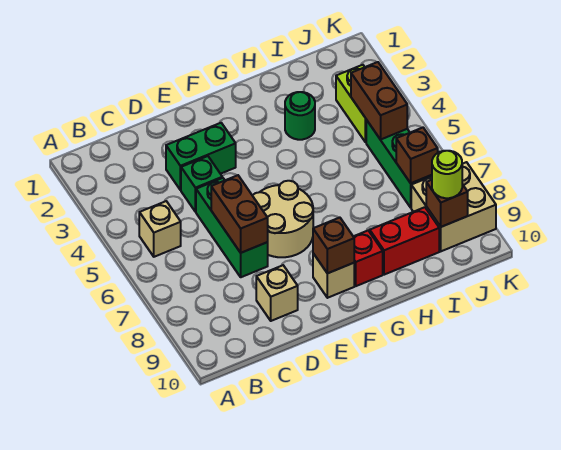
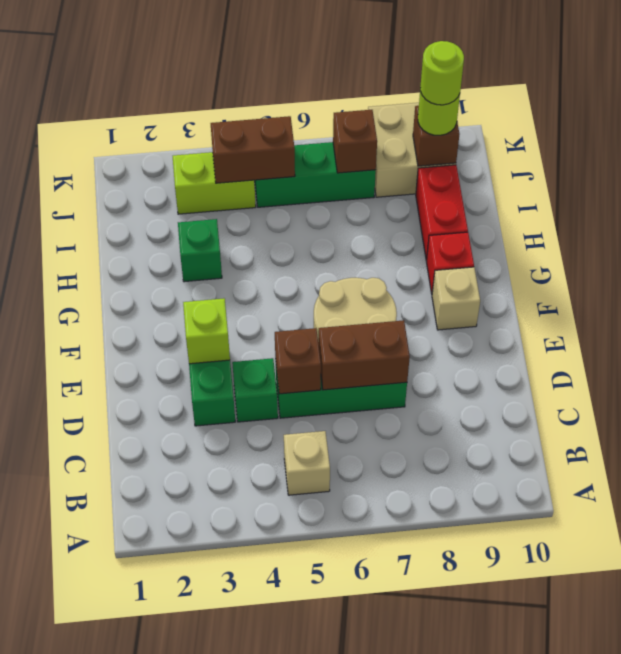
tan brick D9 level 1 -> none
none -> lime brick E3 level 2
brown brick F9 level 2 -> brown brick D5 level 2
green round brick H3 level 1 -> green brick H3 level 1
none -> lime round brick J9 level 4

